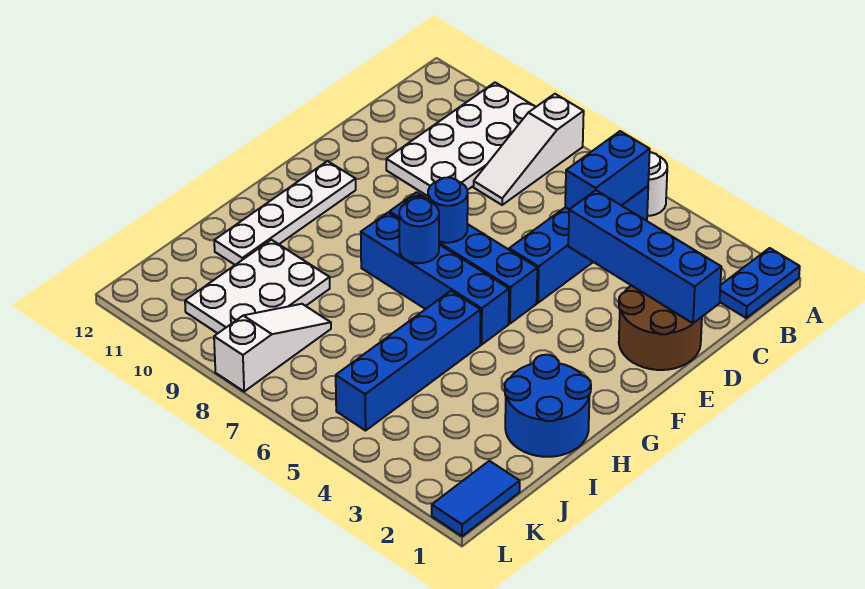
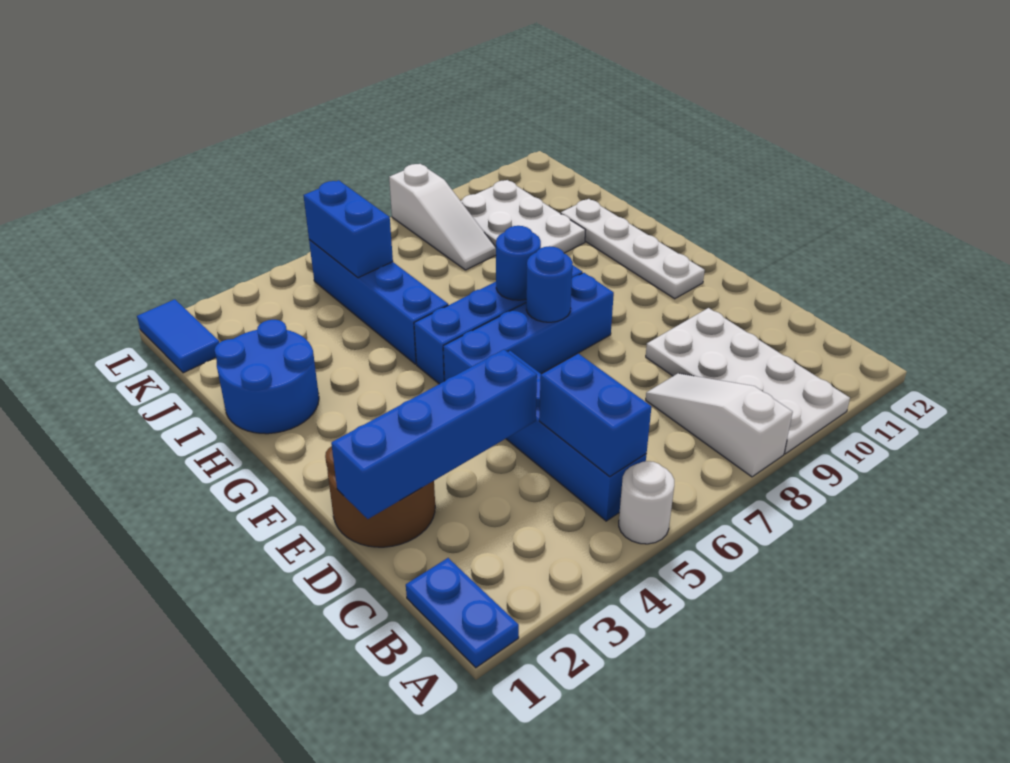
none -> blue brick J5:K5 level 2

